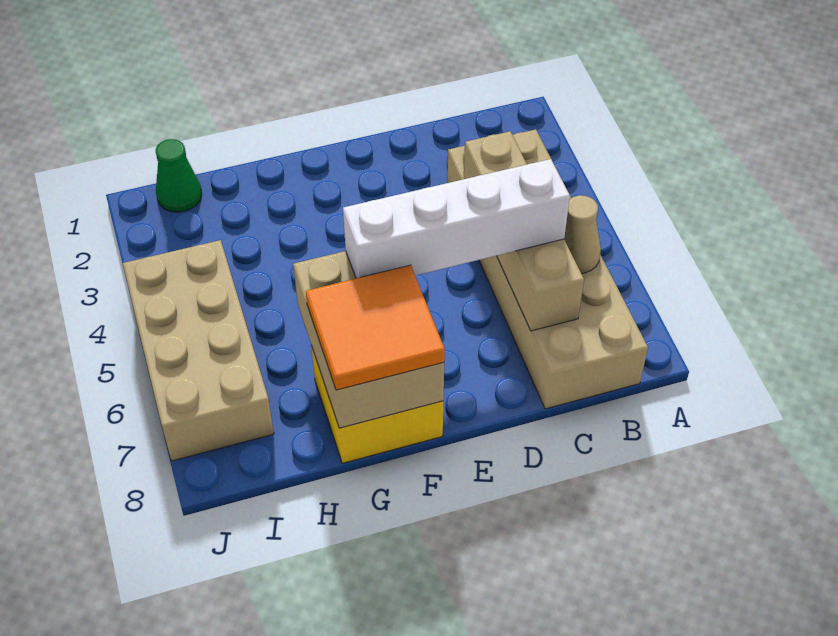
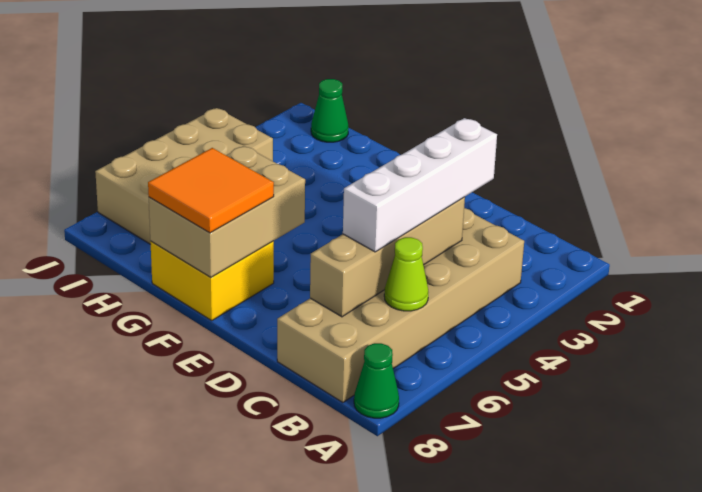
none -> green cone A8 level 1
tan cone B6 level 2 -> lime cone B6 level 2
white brick C6:F6 level 3 -> white brick C3:C6 level 3

